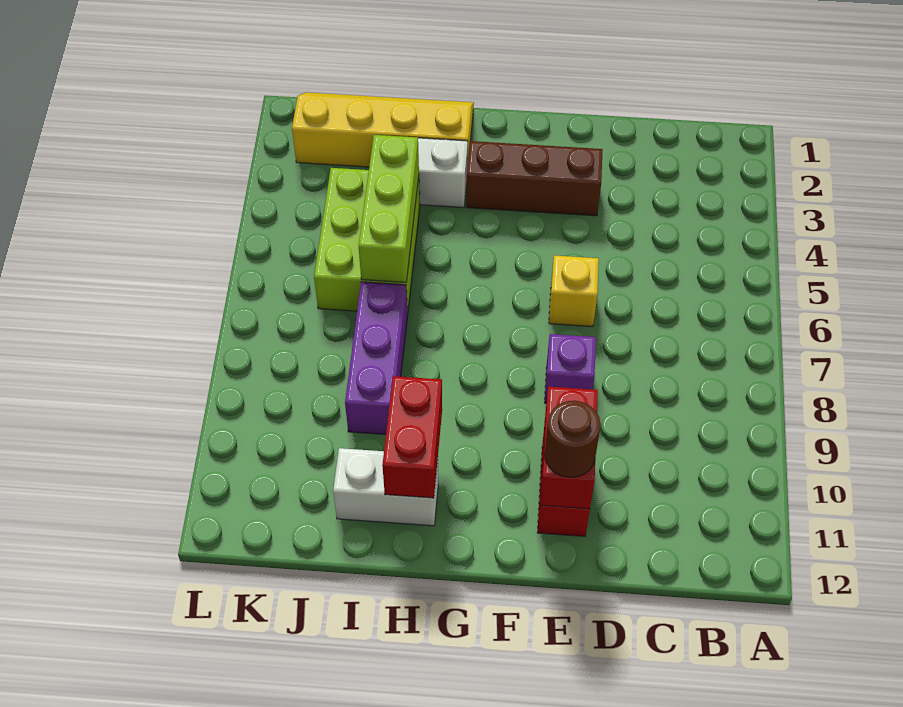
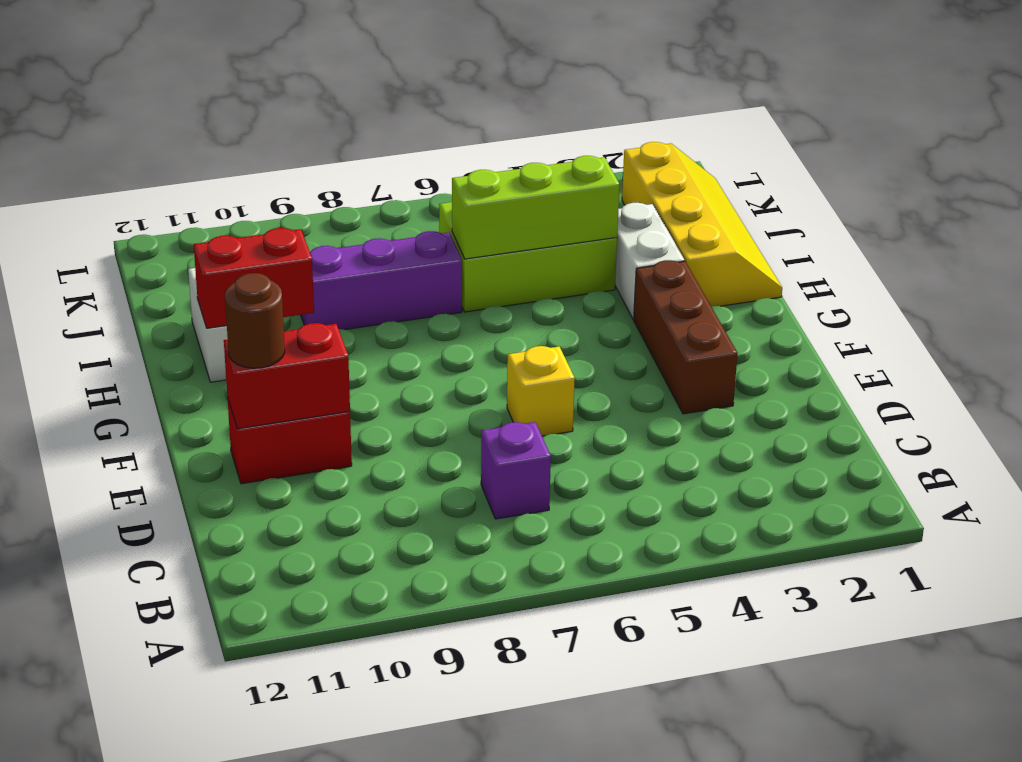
purple brick E8 level 1 -> purple brick C7 level 1

